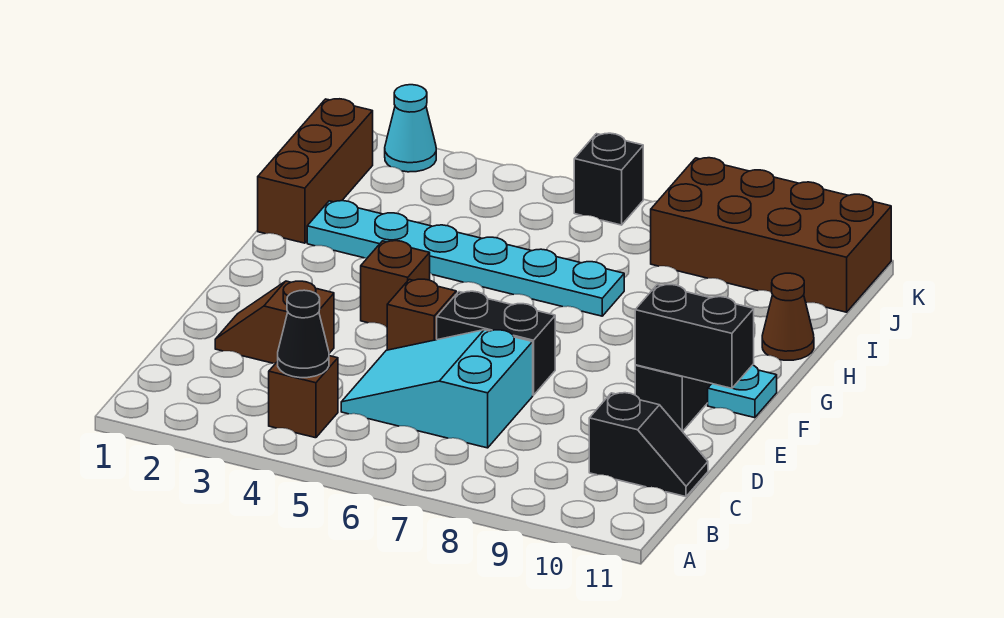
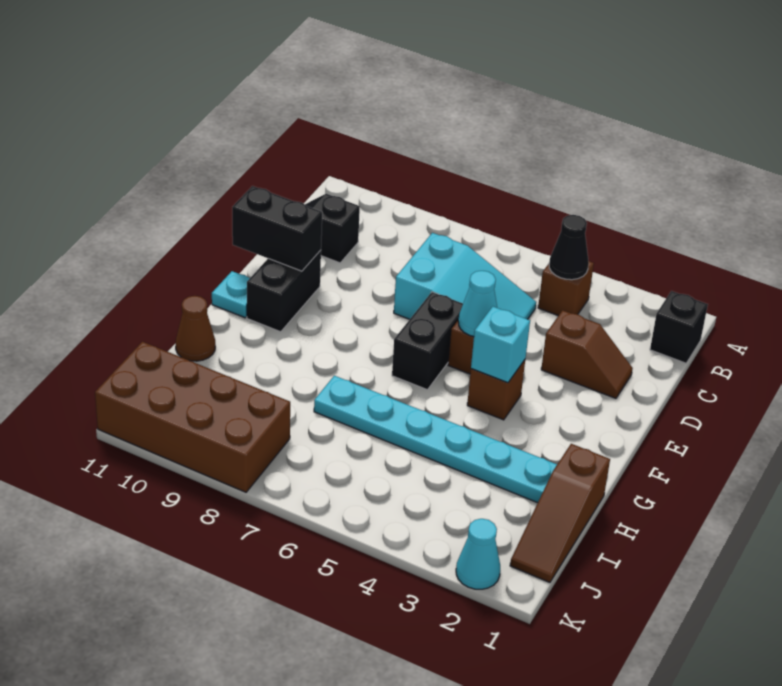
none -> cyan cone E5 level 2
black brick E6:E7 level 1 -> black brick E6:F6 level 1
none -> cyan brick F4 level 2
brown brick H1:J1 level 1 -> brown slope H1:J1 level 1 top H
black brick K6 level 1 -> black brick B1 level 1

